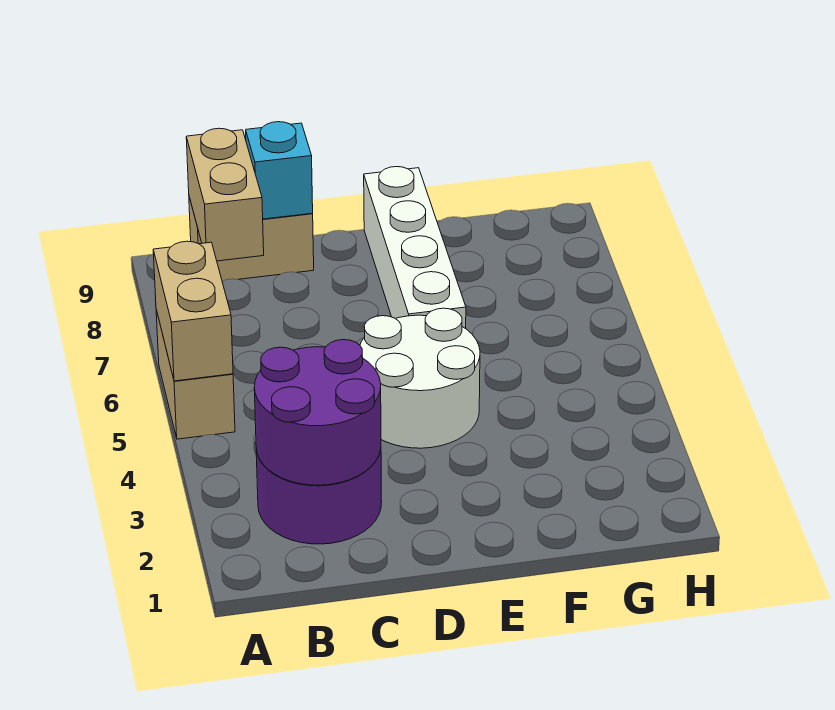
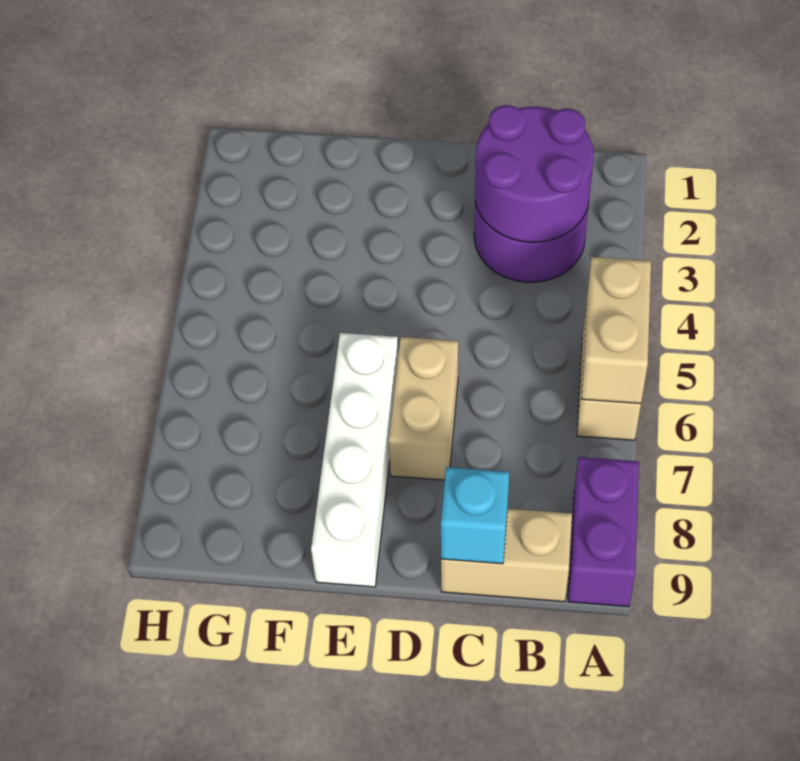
none -> purple brick A8:A9 level 1
tan brick B8:B9 level 2 -> tan brick D6:D7 level 1
white round brick D4:E5 level 1 -> none

